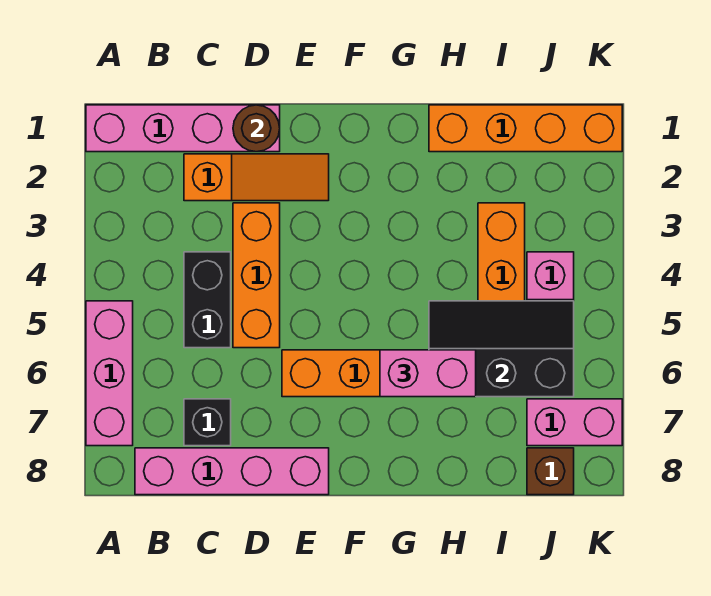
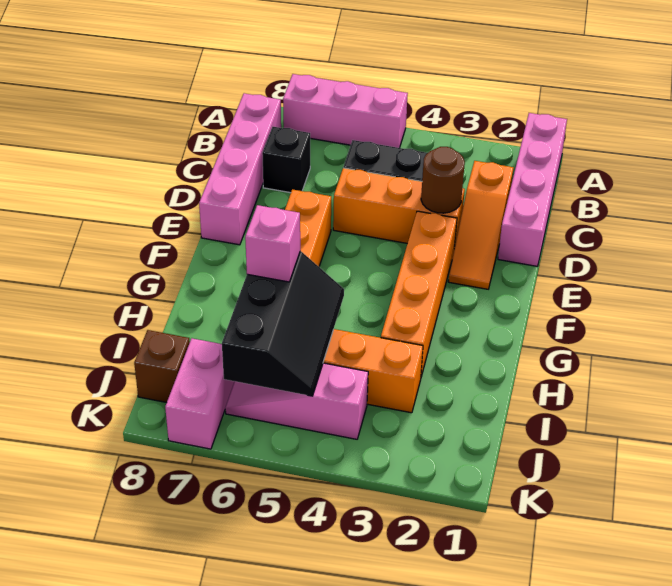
brown round brick D1 level 2 -> brown round brick D3 level 2
pink brick G6:H6 level 3 -> pink brick H6 level 3
orange brick H1:K1 level 1 -> orange brick E3:H3 level 1

